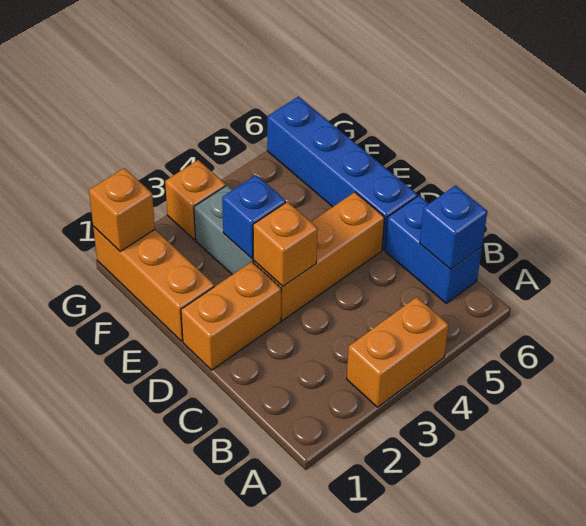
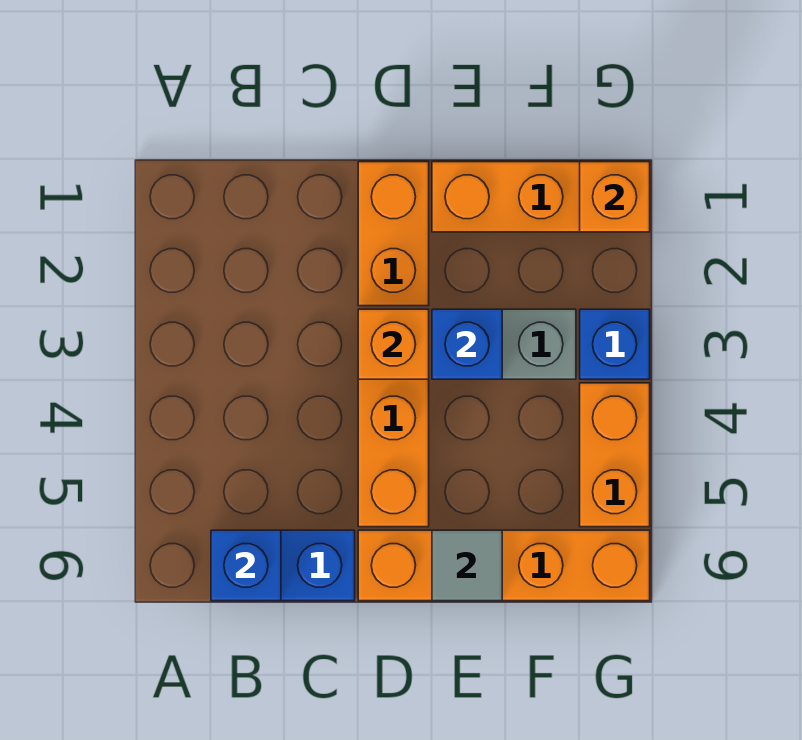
orange brick A3:A4 level 1 -> orange brick G4:G5 level 1
blue brick D6:G6 level 1 -> orange brick D6:G6 level 1
none -> grey tile E6 level 2
orange brick G3 level 1 -> blue brick G3 level 1

